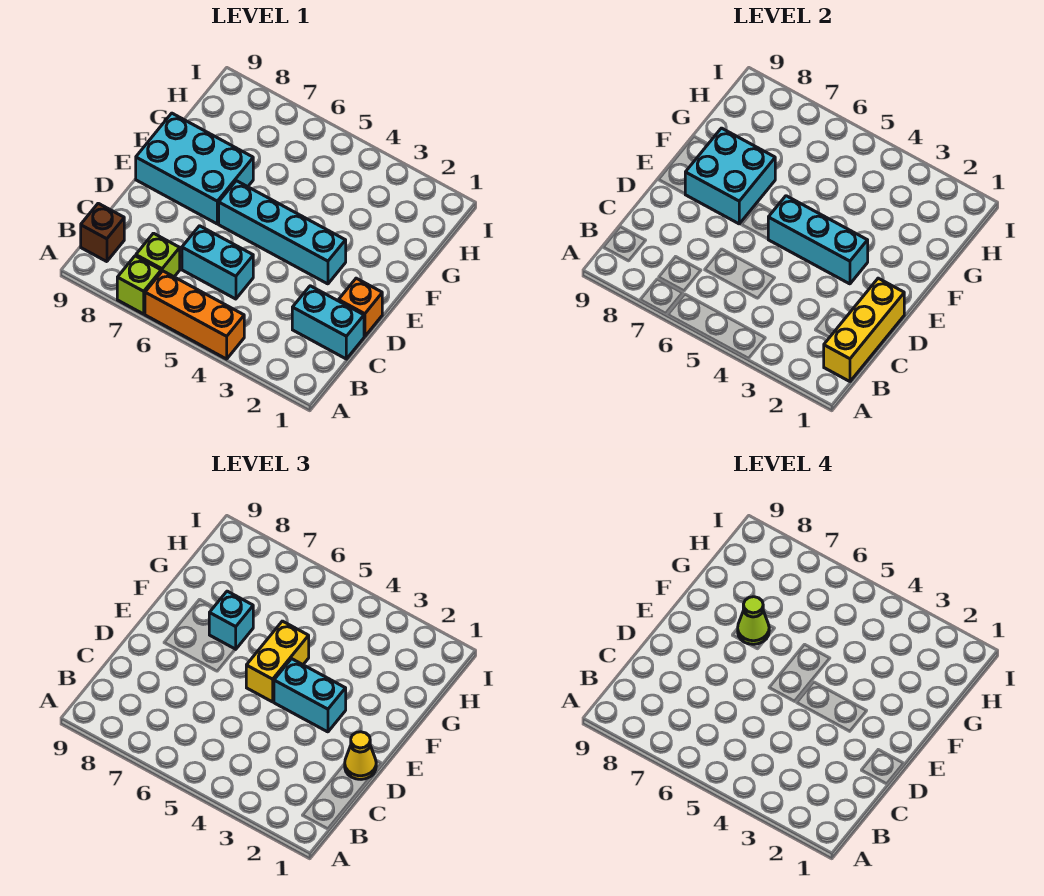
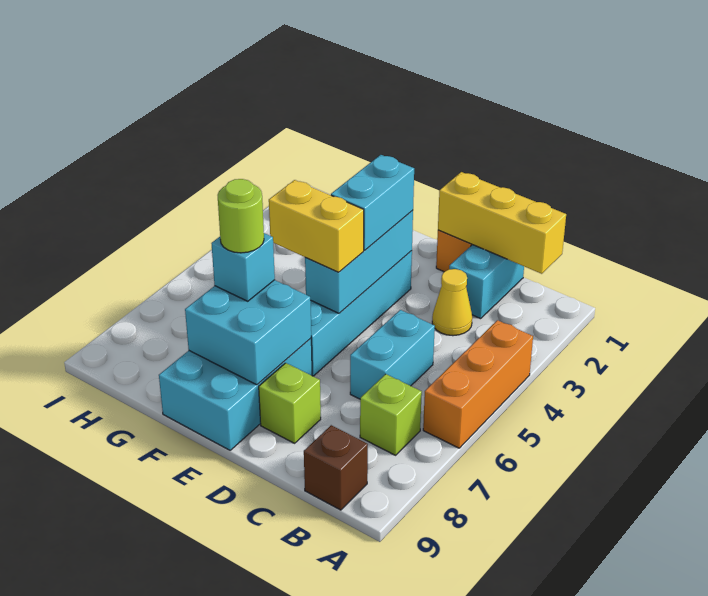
lime brick A7 level 1 -> lime brick D8 level 1
yellow cone D1 level 3 -> yellow cone C3 level 1
lime cone F7 level 4 -> lime round brick F7 level 4

